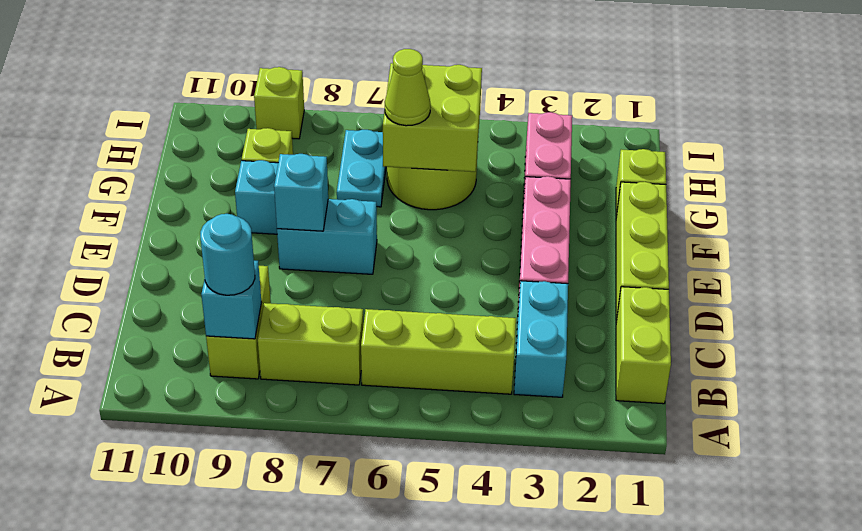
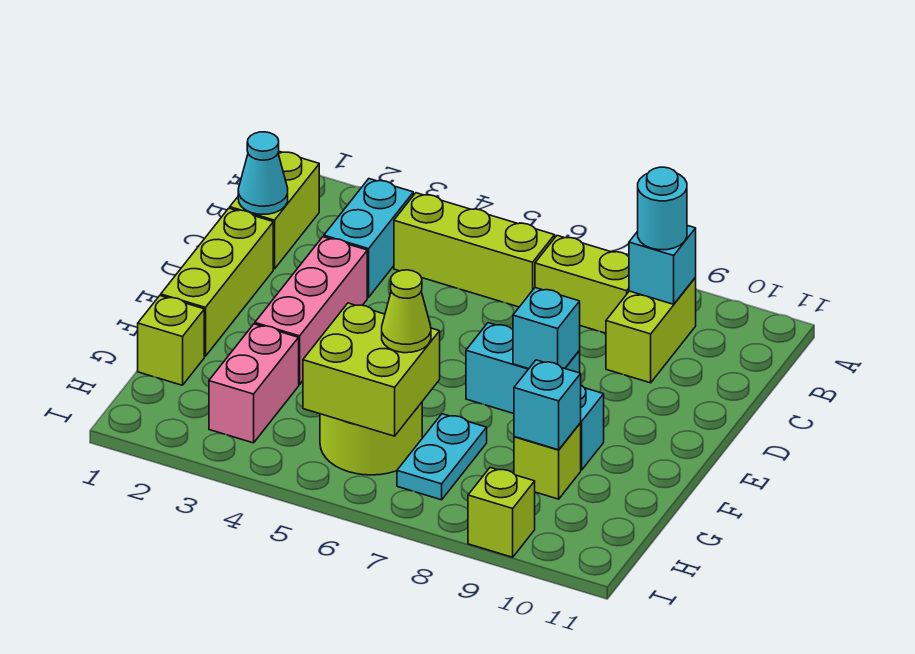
none -> cyan cone C1 level 2
none -> cyan brick G9 level 2

